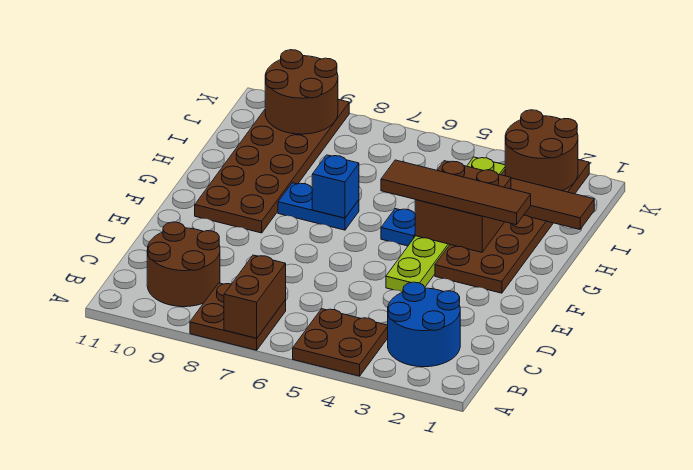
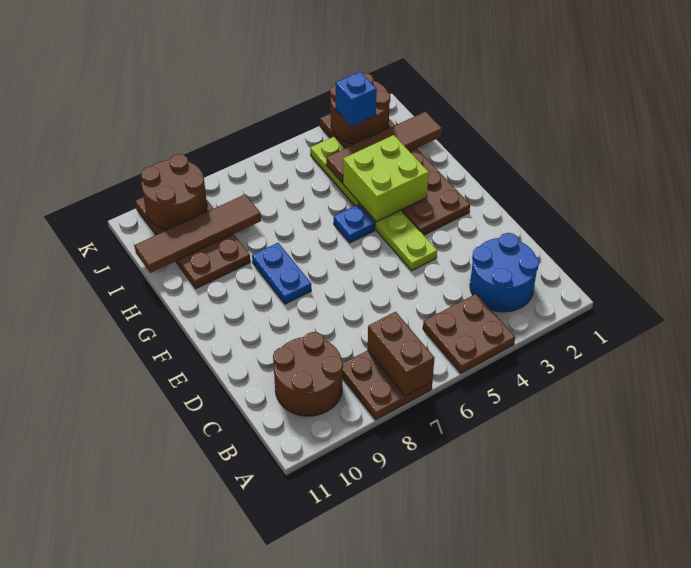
brown plate F9:K10 level 1 -> brown plate H9:K10 level 1
brown tile G2:G5 level 3 -> brown tile I8:I11 level 2
brown brick G3:H4 level 2 -> lime brick G3:H4 level 2
blue plate G7:G8 level 1 -> blue plate F8:G8 level 1
blue brick G7 level 2 -> blue brick J3 level 3

